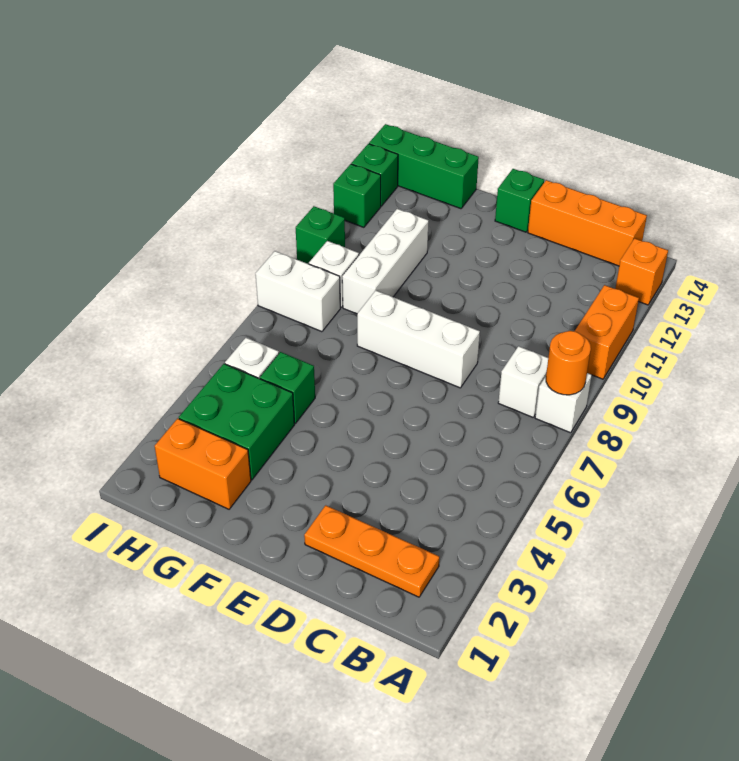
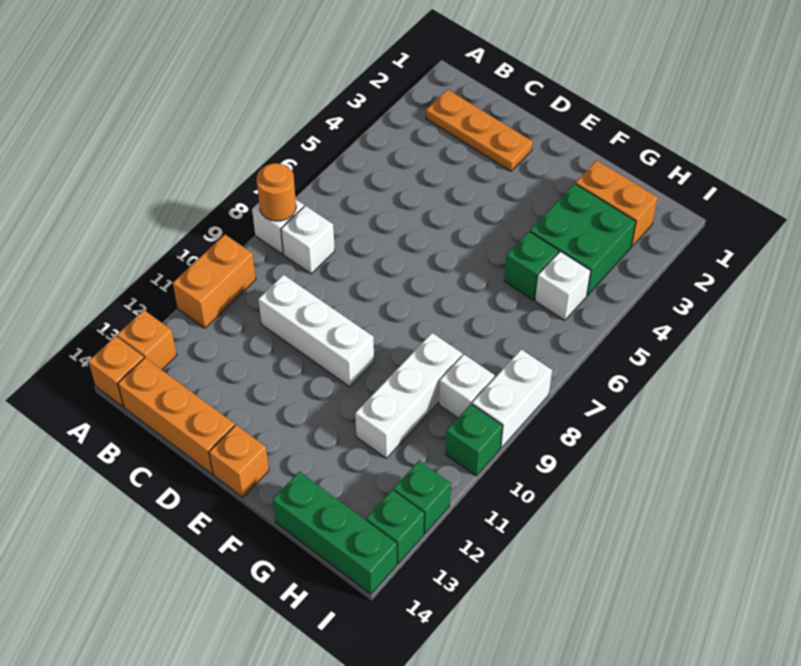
none -> orange brick A14 level 1
white brick D8:F8 level 1 -> white brick C10:E10 level 1
green brick E14 level 1 -> orange brick E14 level 1
white brick H8:I8 level 1 -> white brick I8:I9 level 1

